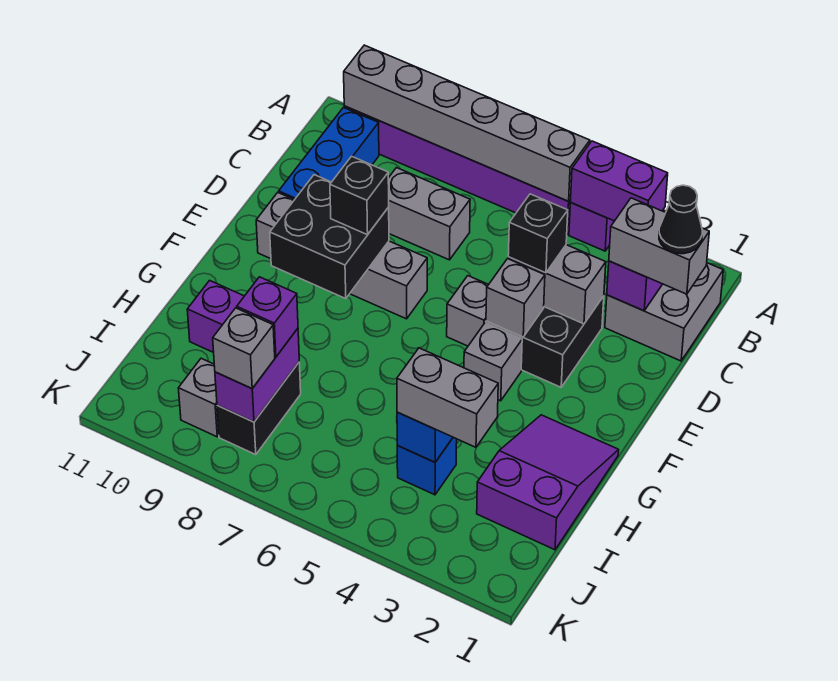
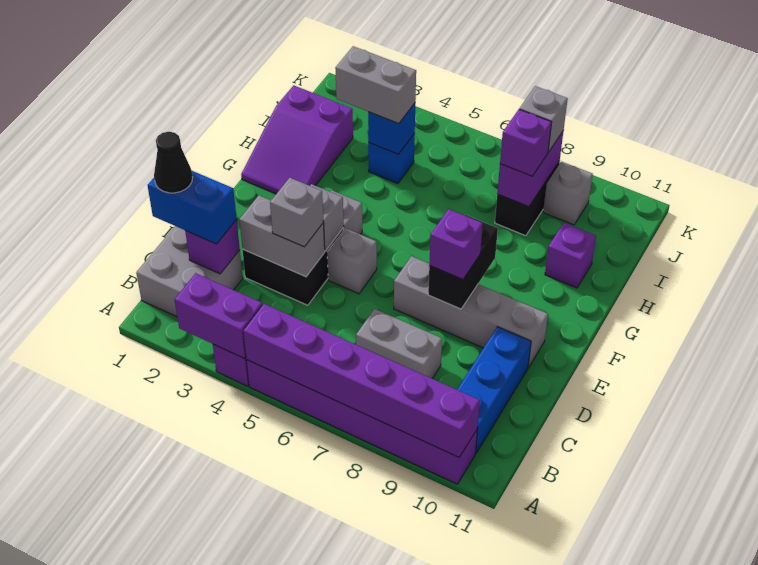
grey brick A5:A10 level 2 -> purple brick A5:A10 level 2
grey brick C1:C2 level 3 -> blue brick C1:C2 level 3
black brick D4 level 3 -> grey brick D4 level 3
black brick E8:F9 level 2 -> black brick E8:F8 level 2
black brick E8 level 3 -> purple brick E8 level 3

